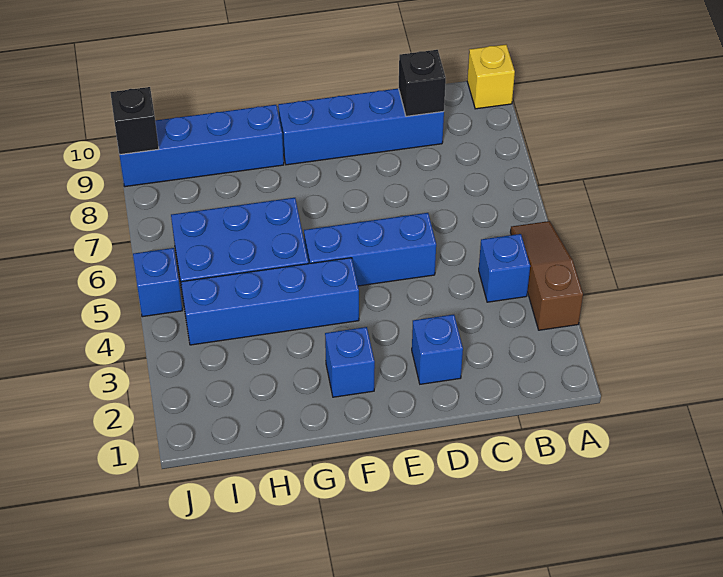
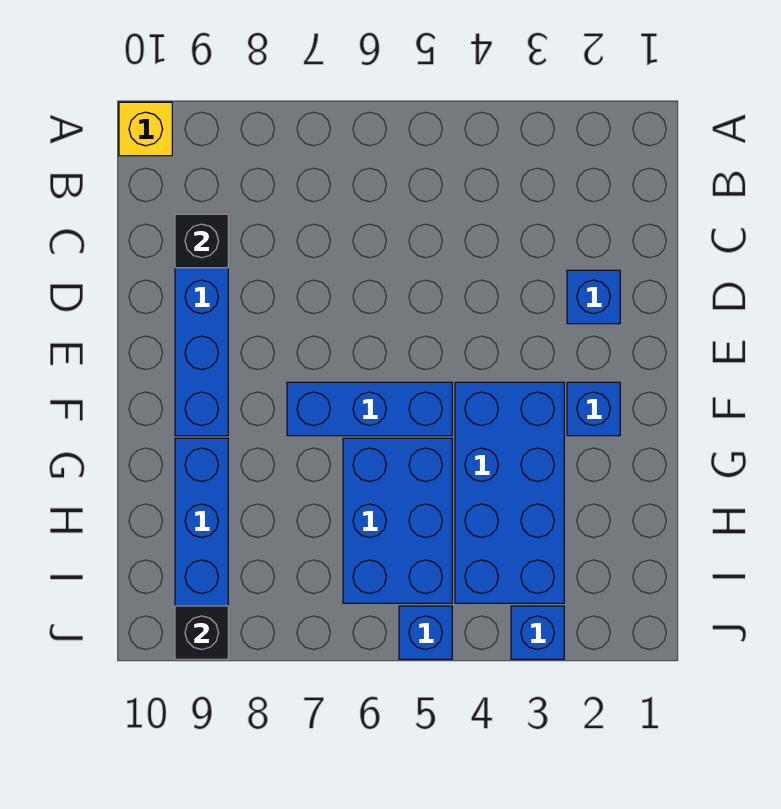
brown slope A3:A5 level 1 top 3 -> none
blue brick B4 level 1 -> blue brick J3 level 1
blue brick D5:F5 level 1 -> blue brick F5:F7 level 1
blue brick F4:I4 level 1 -> blue brick F3:I4 level 1

